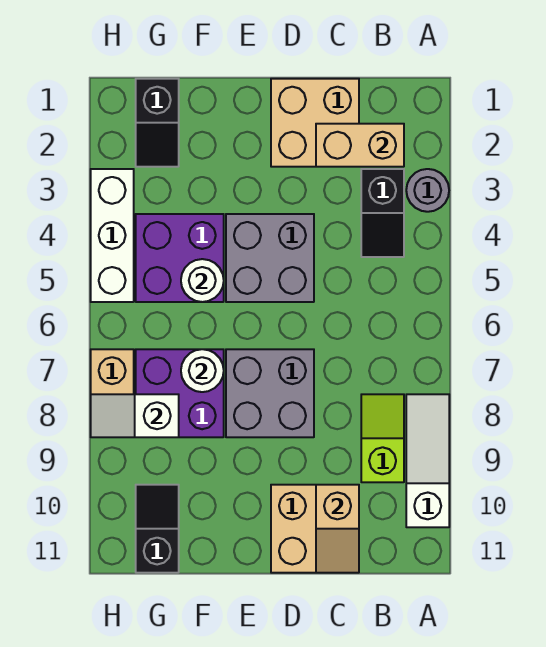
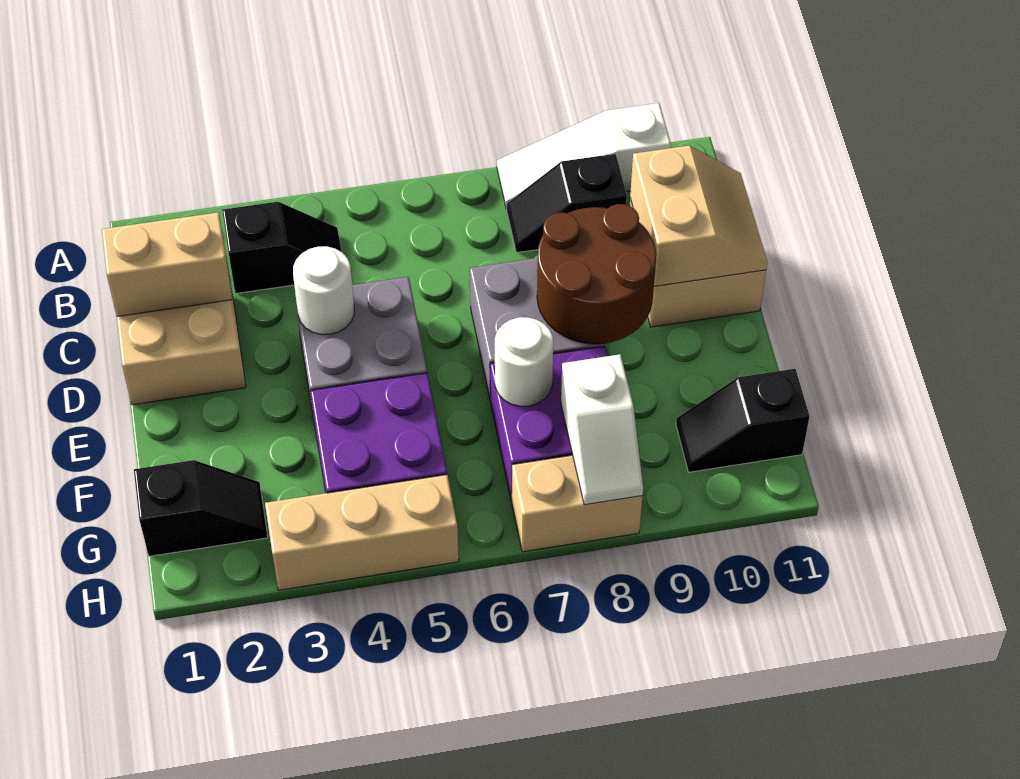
grey round brick A3 level 1 -> none
tan brick B2:C2 level 2 -> tan brick C1:C2 level 2
lime slope B8:B9 level 1 top 9 -> black slope B8:B9 level 1 top 9
tan slope C10:C11 level 2 top 10 -> tan slope C10:D11 level 2 top 10
none -> brown round brick D8:E9 level 2
white round brick F5 level 2 -> white round brick D4 level 2
white brick H3:H5 level 1 -> tan brick H3:H5 level 1

